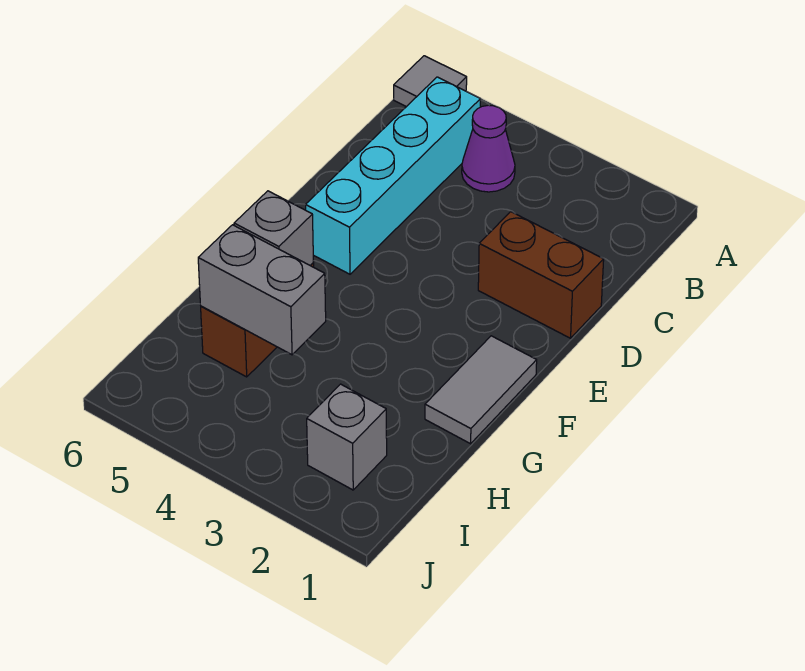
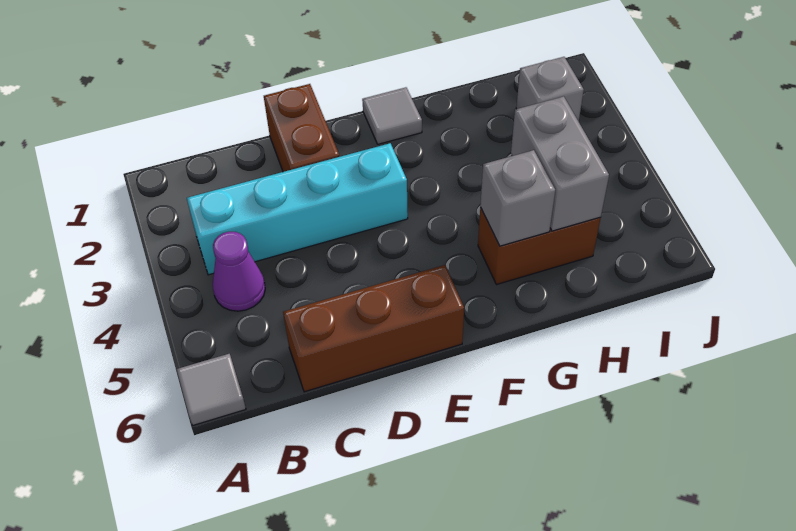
cyan brick B5:E5 level 1 -> cyan brick B3:E3 level 1
none -> brown brick C6:E6 level 1
grey tile F1:G1 level 1 -> grey tile F1 level 1

